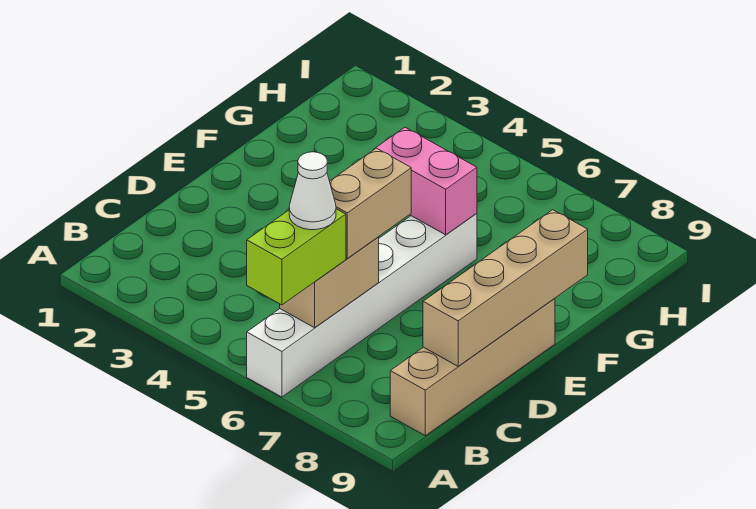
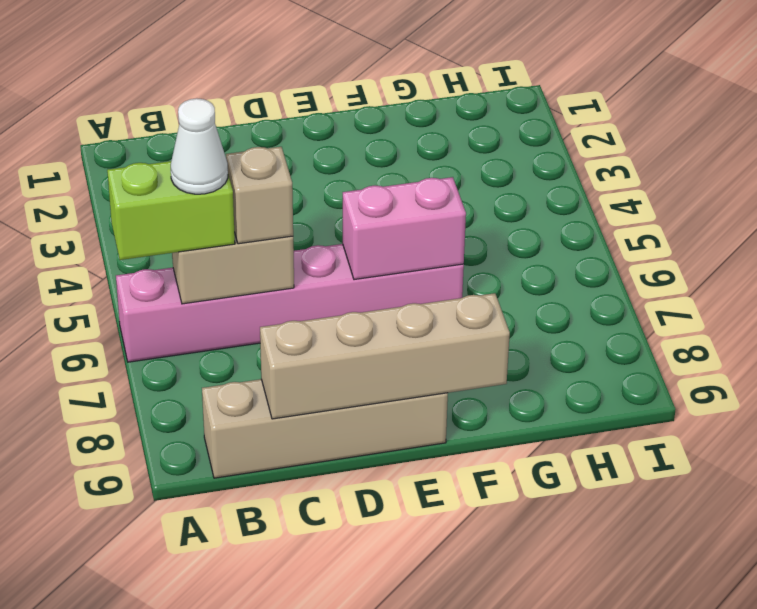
white brick A6:F6 level 1 -> pink brick A6:F6 level 1
tan brick C6:D6 level 3 -> tan brick C6 level 3
pink brick F5:F6 level 2 -> pink brick E6:F6 level 2

